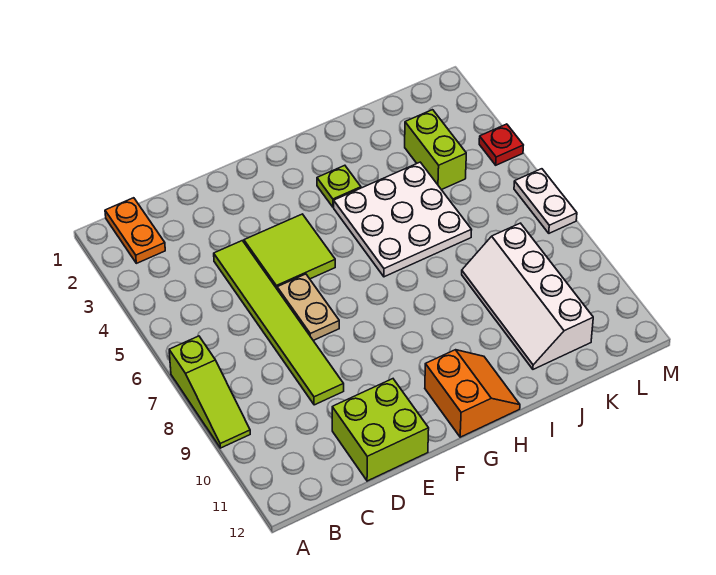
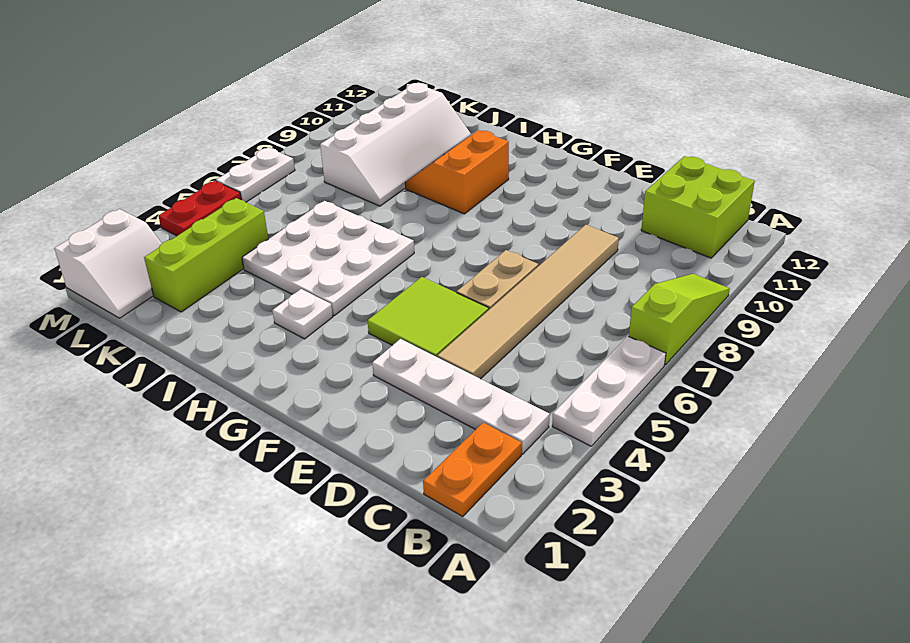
none -> white plate A4:A6 level 1
none -> white plate B3:E3 level 1
lime tile D4:D9 level 1 -> tan tile D4:D9 level 1
lime brick D11:E12 level 1 -> lime brick B11:C12 level 1
orange slope G11:H12 level 1 top G -> orange slope H9:I10 level 1 top H
lime plate H3 level 1 -> white plate H3 level 1
lime brick K3:K4 level 1 -> lime brick K2:K4 level 1
none -> white slope L1:M2 level 1 top M
red plate M4 level 1 -> red plate M4:M5 level 1

